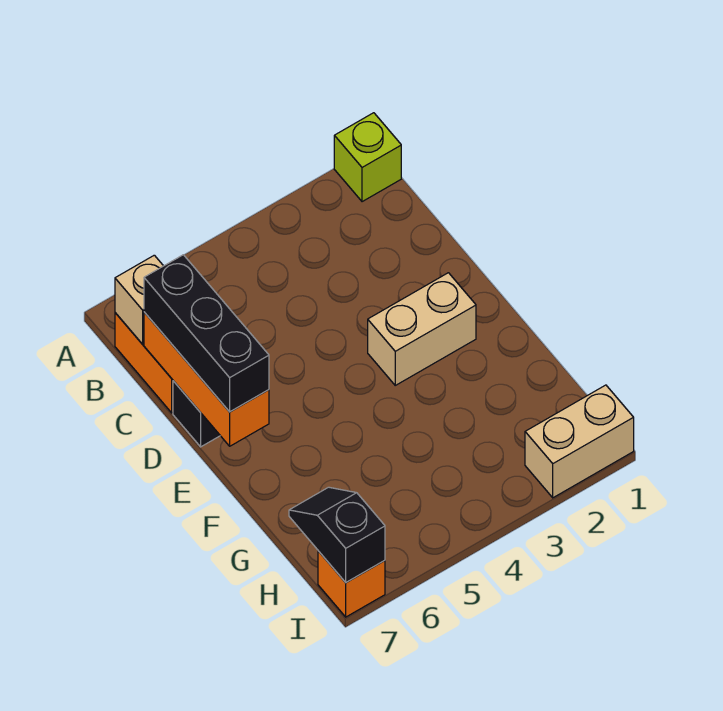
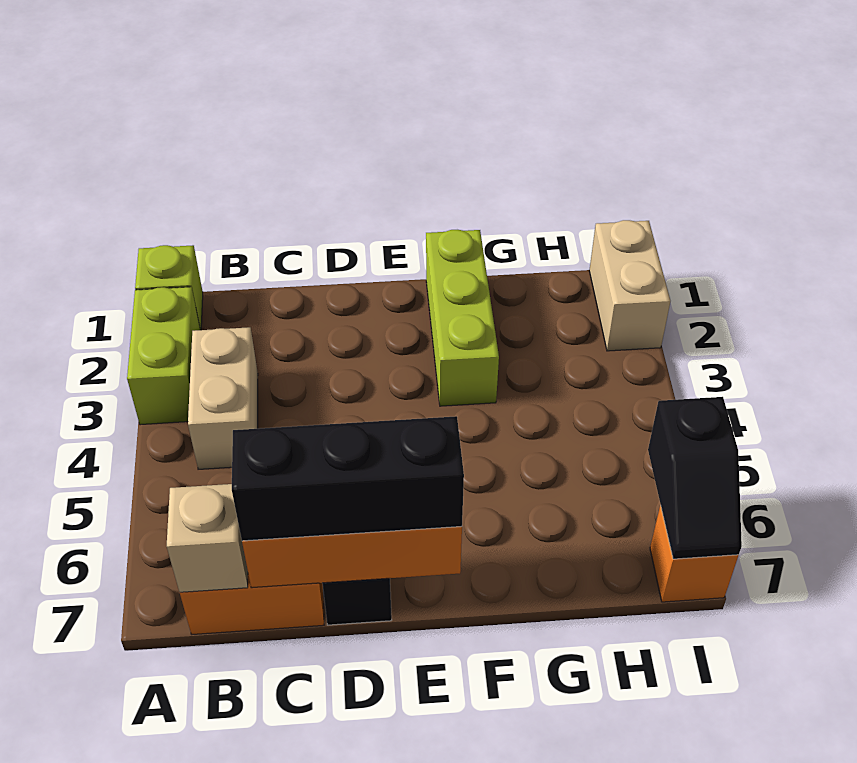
none -> lime brick A2:A3 level 1
tan brick E2:E3 level 1 -> tan brick B3:B4 level 1
none -> lime brick F1:F3 level 1
black slope H7:I7 level 2 top I -> black slope I6:I7 level 2 top 6

